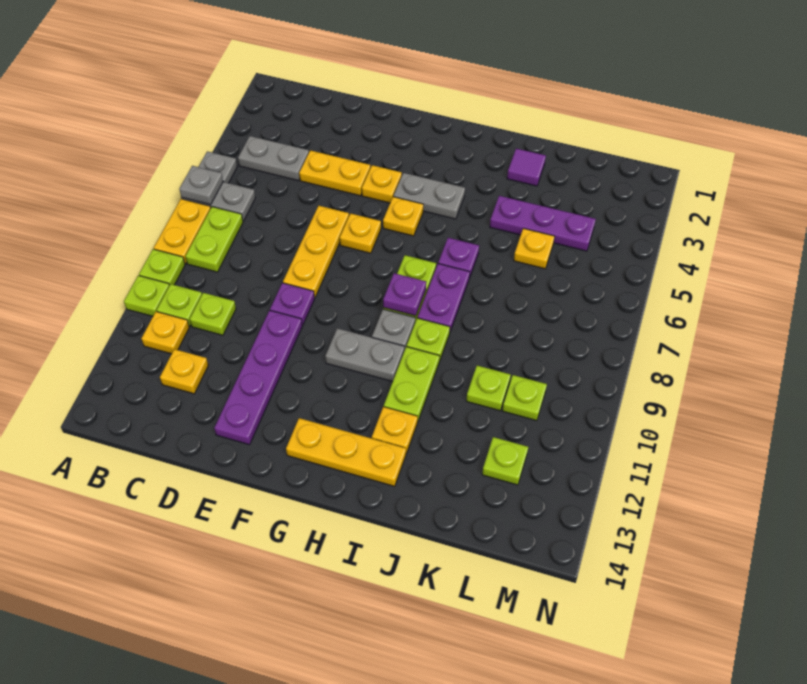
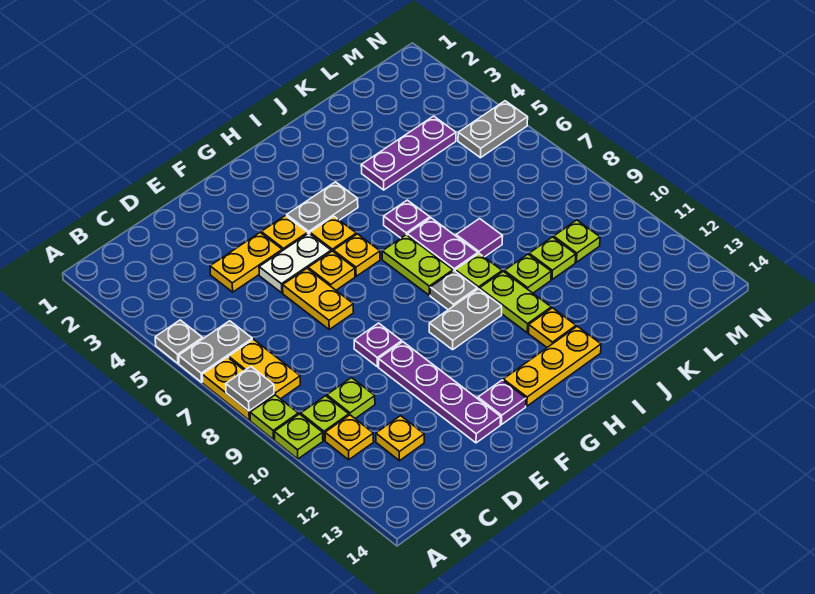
grey plate A6 level 2 -> grey plate A8 level 2
grey plate B4:C4 level 1 -> grey plate M5:N5 level 1
lime plate B7:B8 level 1 -> yellow plate B7:B8 level 1
none -> white plate E5:F5 level 1
yellow plate E6:E8 level 1 -> yellow plate E6:E7 level 1
purple plate H8 level 2 -> purple plate F13 level 1
purple tile J2 level 1 -> purple tile J8 level 1
yellow plate K5 level 1 -> yellow plate G6 level 1
lime plate L12 level 1 -> lime plate J10 level 1

